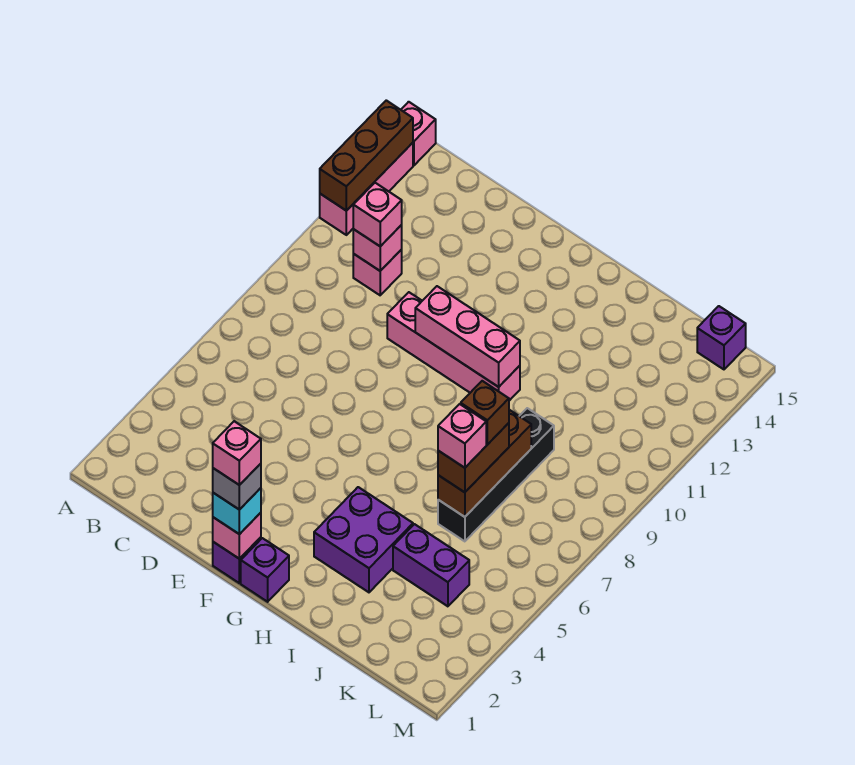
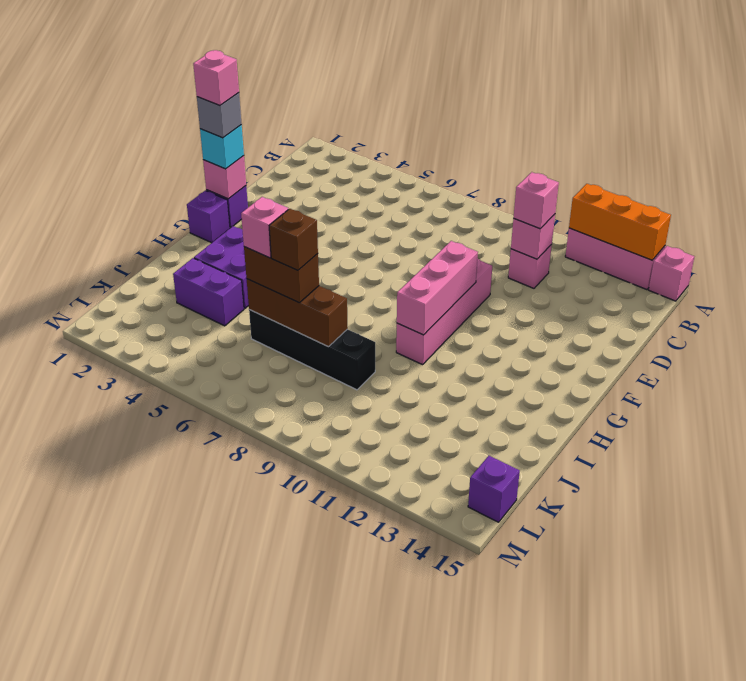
brown brick A12:A14 level 2 -> orange brick A12:A14 level 2
purple brick J4:K4 level 1 -> purple brick J3:J4 level 1

